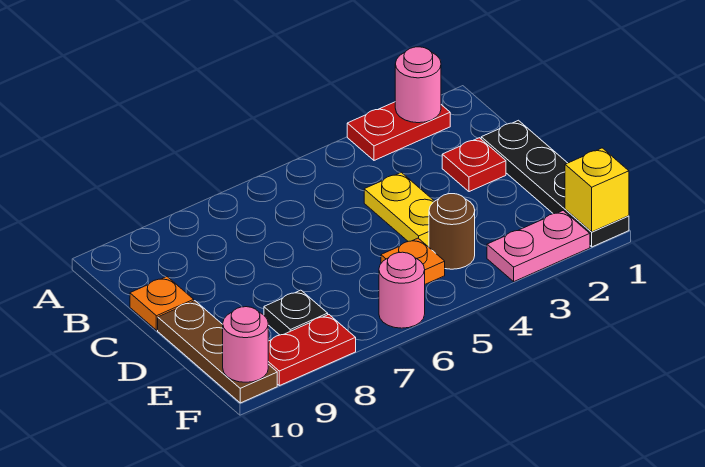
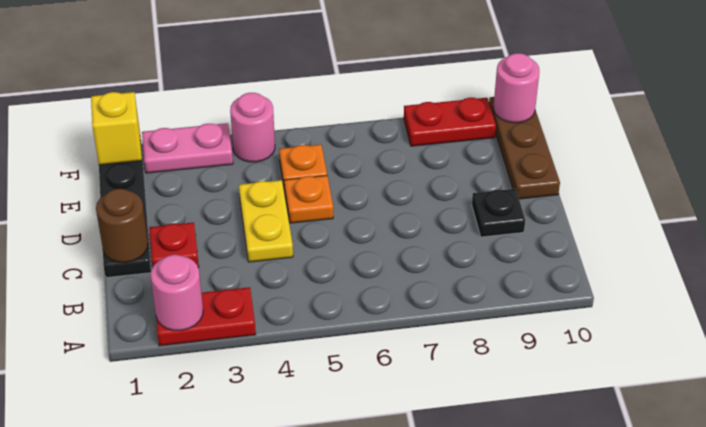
orange plate C10 level 1 -> orange plate D5 level 1
brown round brick E4 level 1 -> brown round brick C1 level 2
black plate E8 level 1 -> black plate C9 level 1
pink round brick F6 level 1 -> pink round brick F4 level 1

